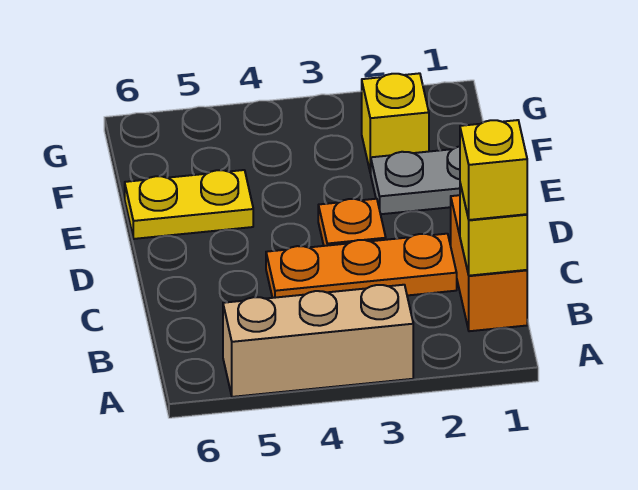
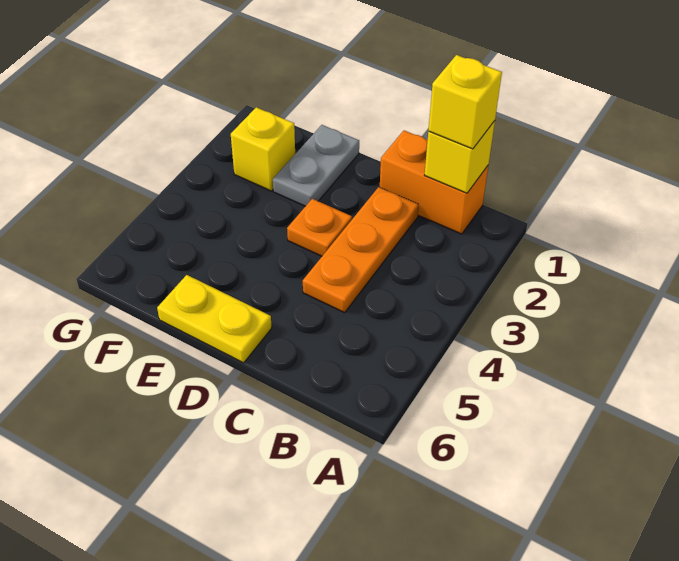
tan brick A3:A5 level 1 -> none
yellow plate E5:E6 level 1 -> yellow plate D6:E6 level 1

